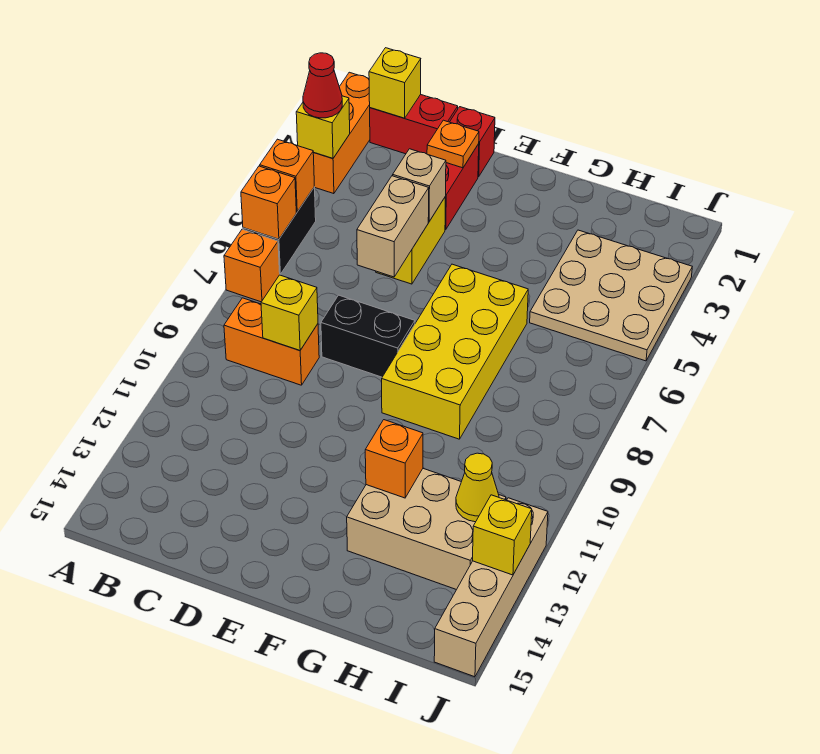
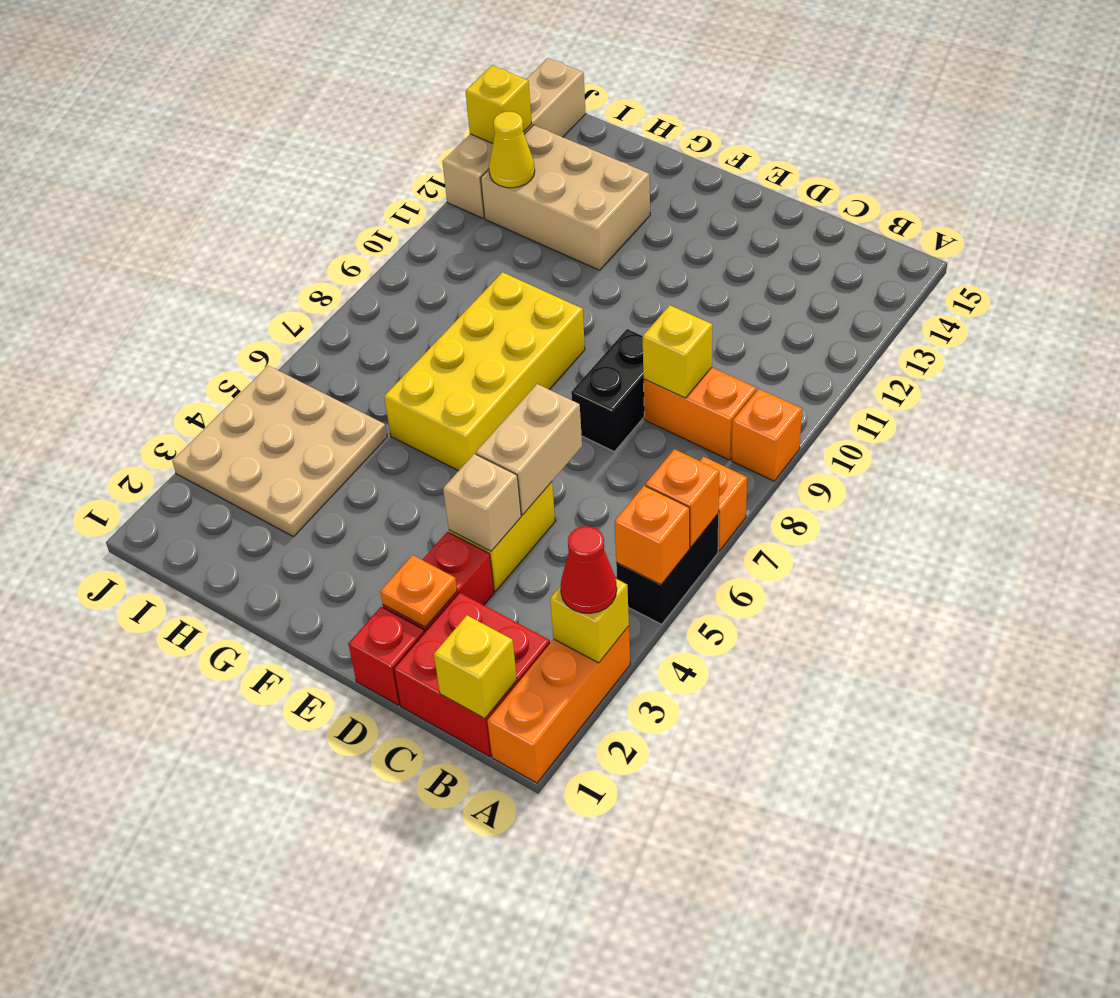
red brick B1:C1 level 1 -> red brick B1:C2 level 1
black brick D8:E8 level 1 -> black brick D8:D9 level 1
orange brick G12 level 2 -> orange brick A9 level 1

